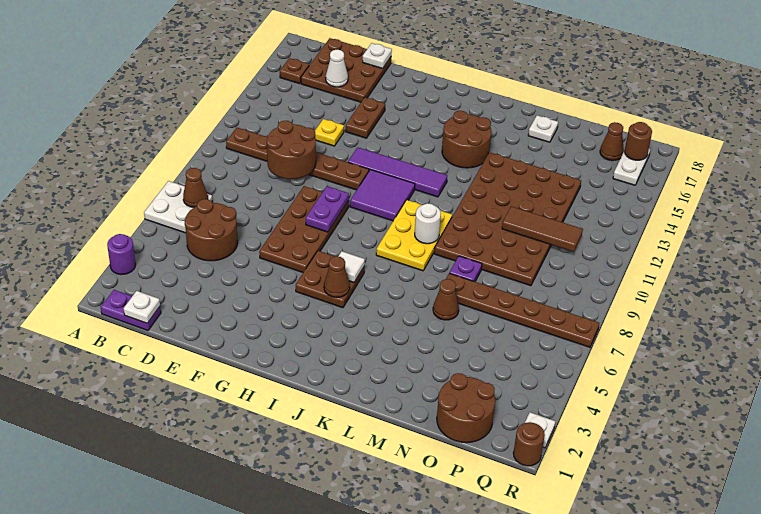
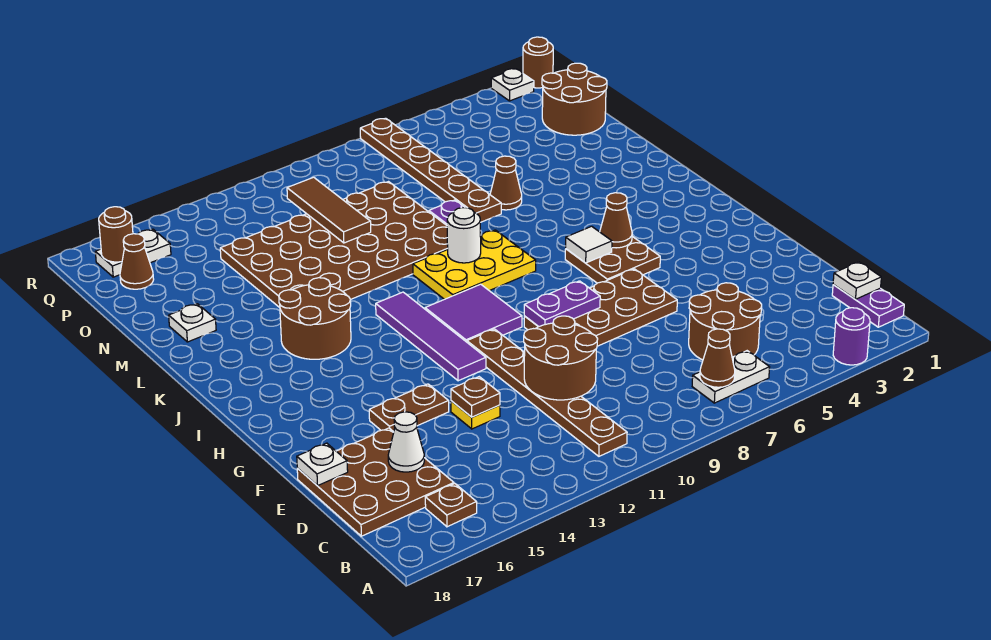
white plate A6:B7 level 1 -> white plate B6:B7 level 1
none -> brown plate E13 level 2

